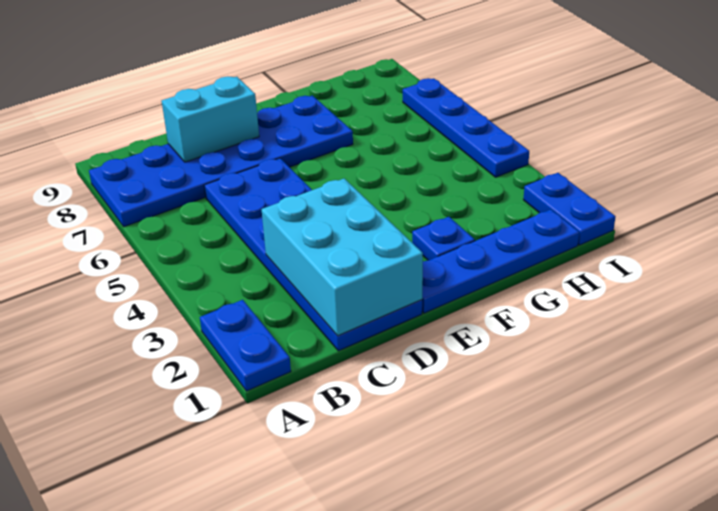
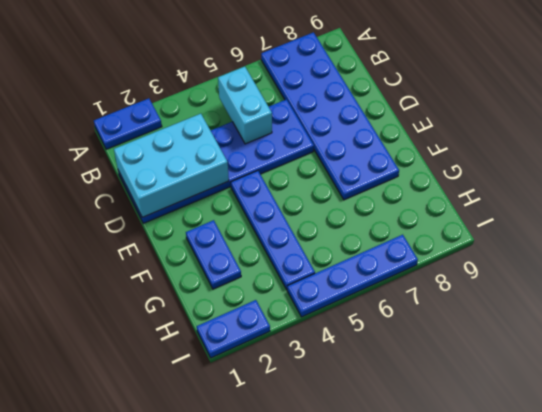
cyan brick C8:D8 level 2 -> cyan brick B5:C5 level 2
blue plate E1:H1 level 1 -> blue plate E4:H4 level 1
blue plate F2 level 1 -> blue plate F2:G2 level 1

